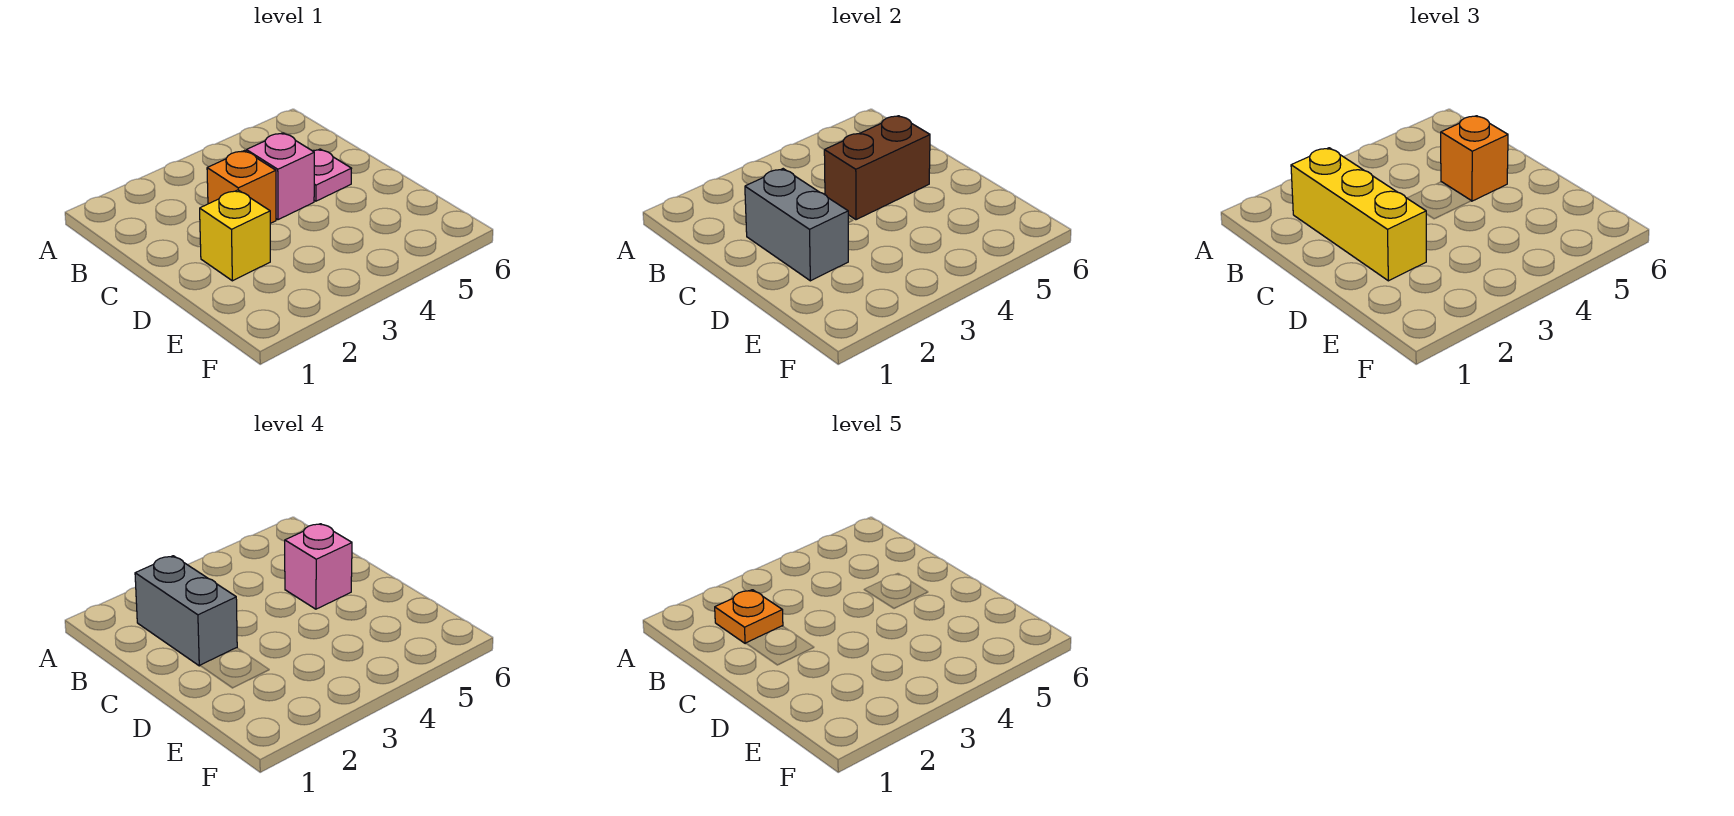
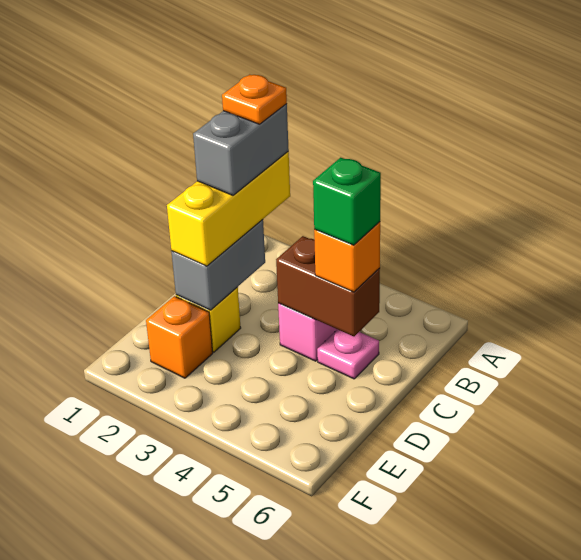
orange brick C3 level 1 -> orange brick E2 level 1
pink brick C5 level 4 -> green brick C5 level 4

